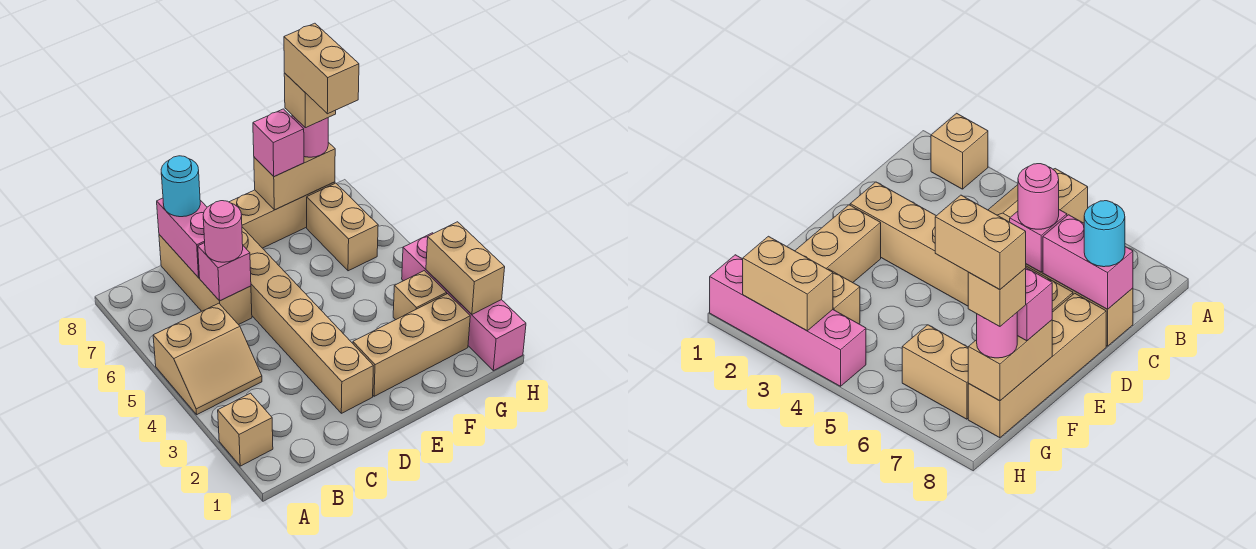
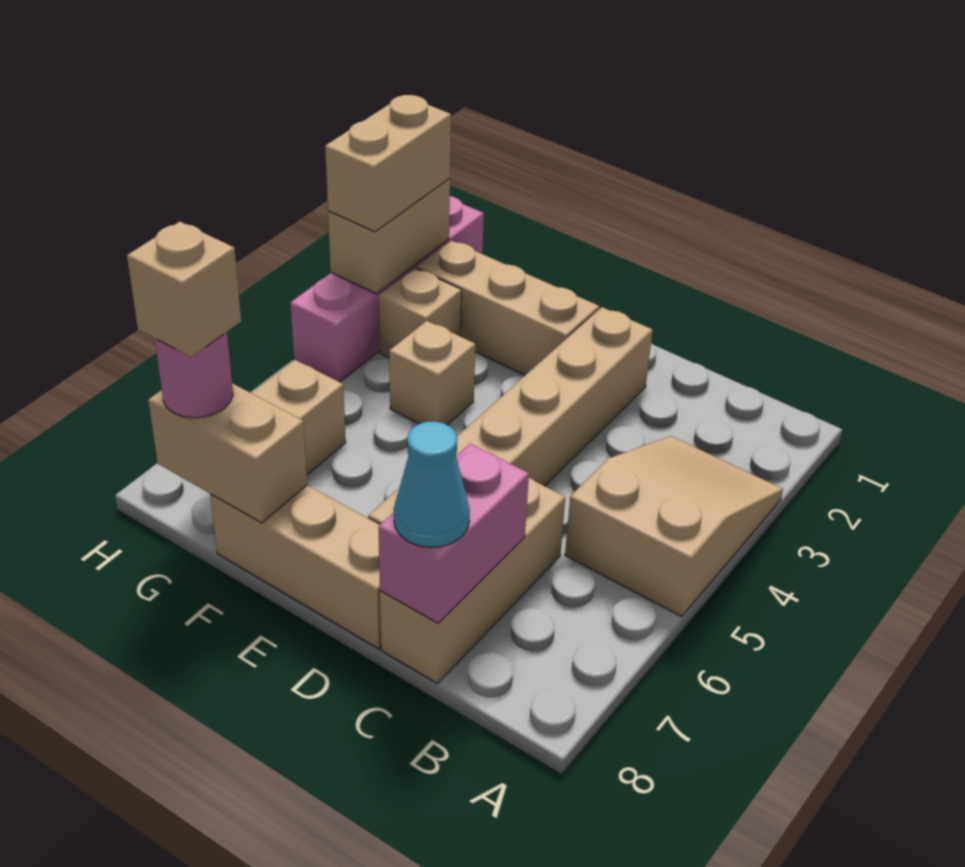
tan brick A2 level 1 -> tan brick F4 level 1
tan slope A4:B5 level 1 top 5 -> tan slope A3:B5 level 1 top 5
pink brick C6 level 2 -> none
pink round brick C6 level 3 -> none
cyan round brick C8 level 3 -> cyan cone C8 level 3
tan brick D8:G8 level 1 -> tan brick D8:F8 level 1
pink brick F8 level 3 -> none
tan brick G7:G8 level 5 -> tan brick H2:H3 level 3

